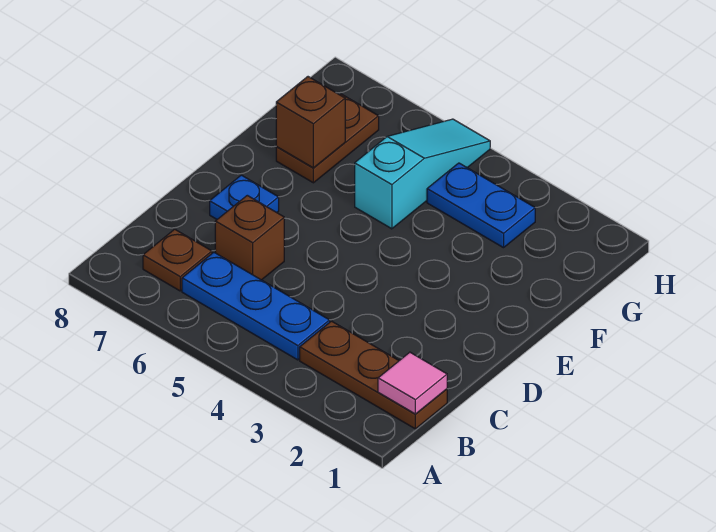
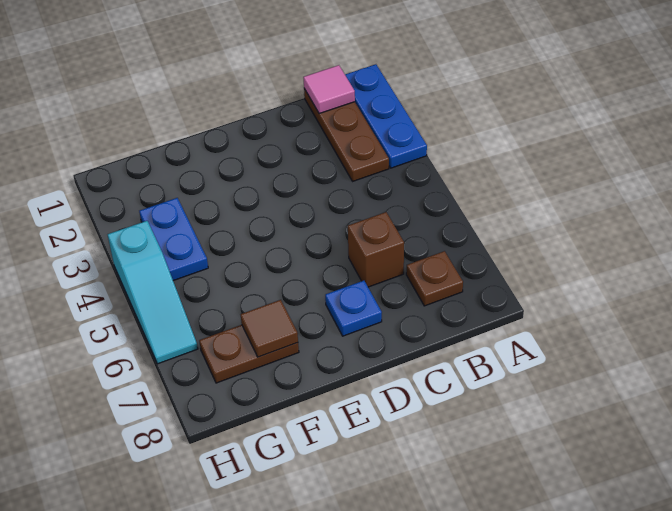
blue plate B4:B6 level 1 -> blue plate A1:A3 level 1
cyan slope F5:H5 level 1 top F -> cyan slope H4:H6 level 1 top 4
brown brick F7 level 2 -> brown tile F7 level 2

